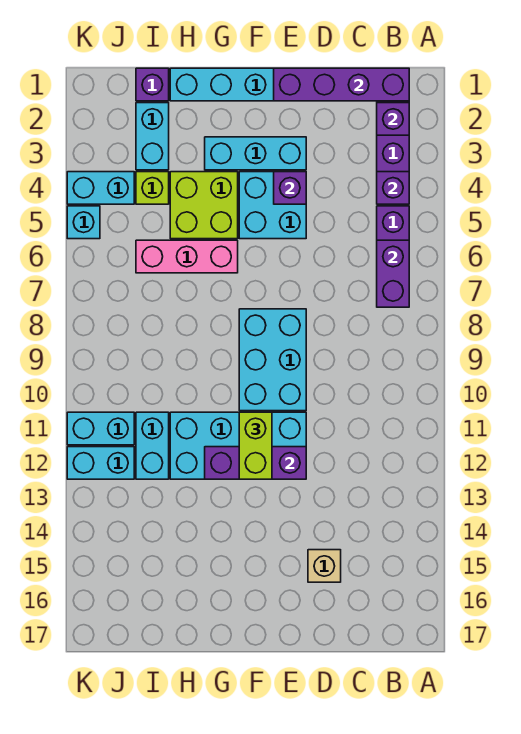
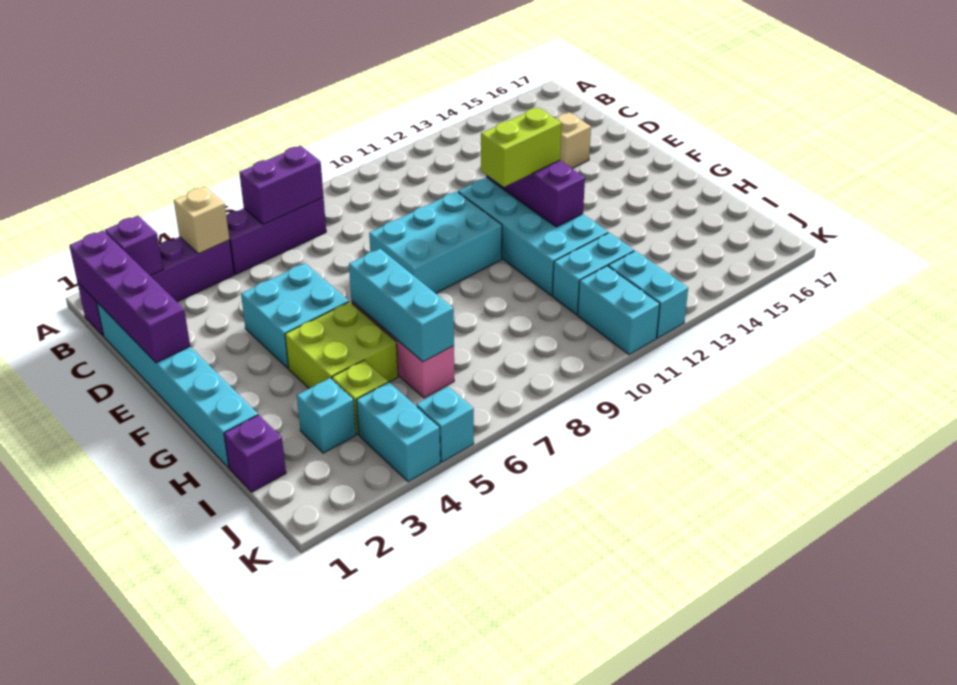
purple brick B4 level 2 -> tan brick B4 level 2
cyan brick E3:G3 level 1 -> cyan brick G6:I6 level 2
purple brick E4 level 2 -> none
cyan brick I2:I3 level 1 -> cyan brick I3 level 1

